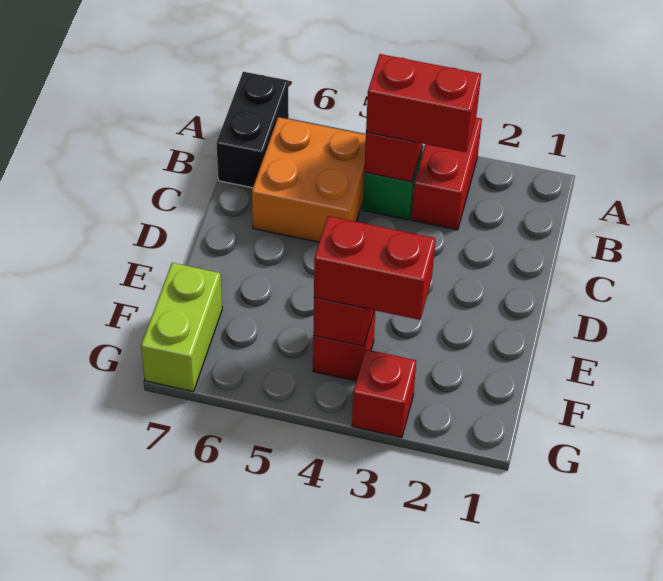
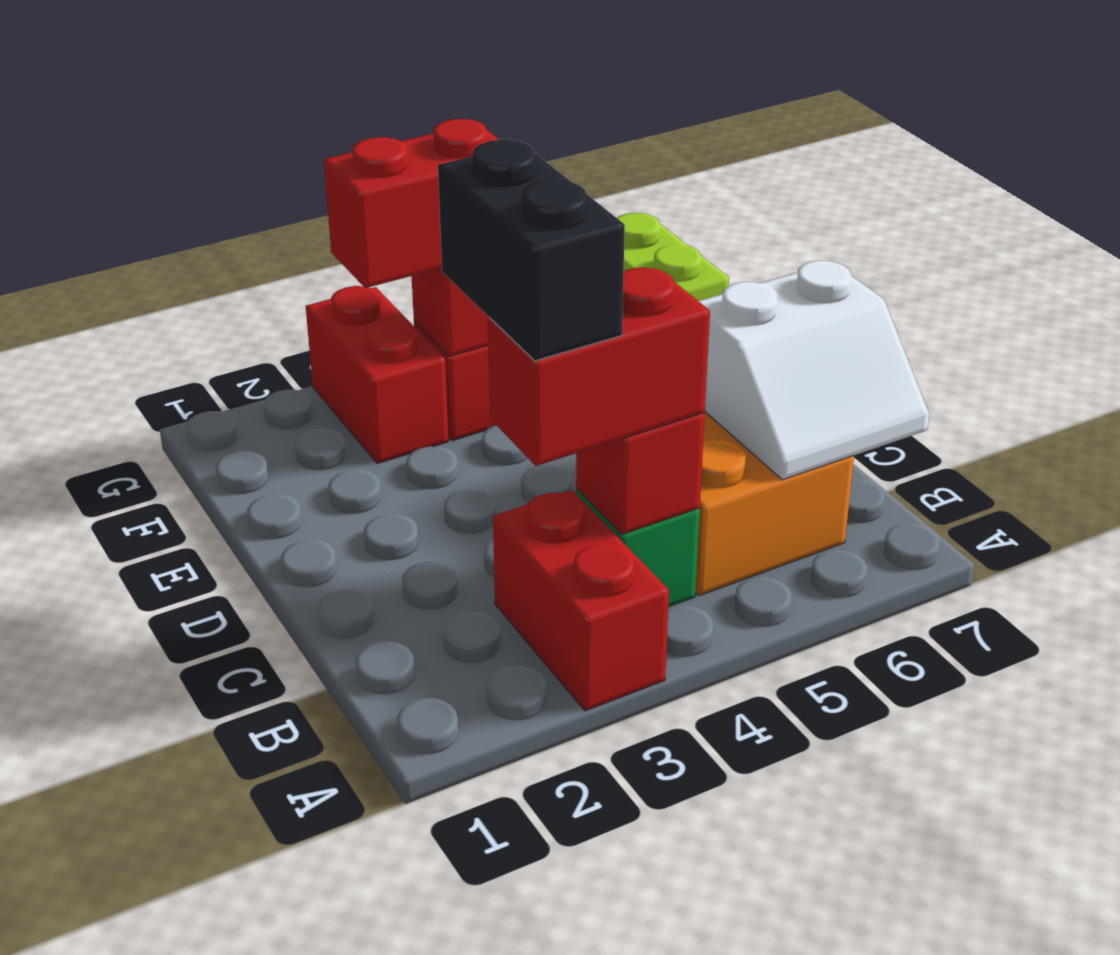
black brick A7:B7 level 1 -> black brick B3:C3 level 4
none -> white slope B6:C7 level 2 top C
red brick G3 level 1 -> red brick F3:G3 level 1

